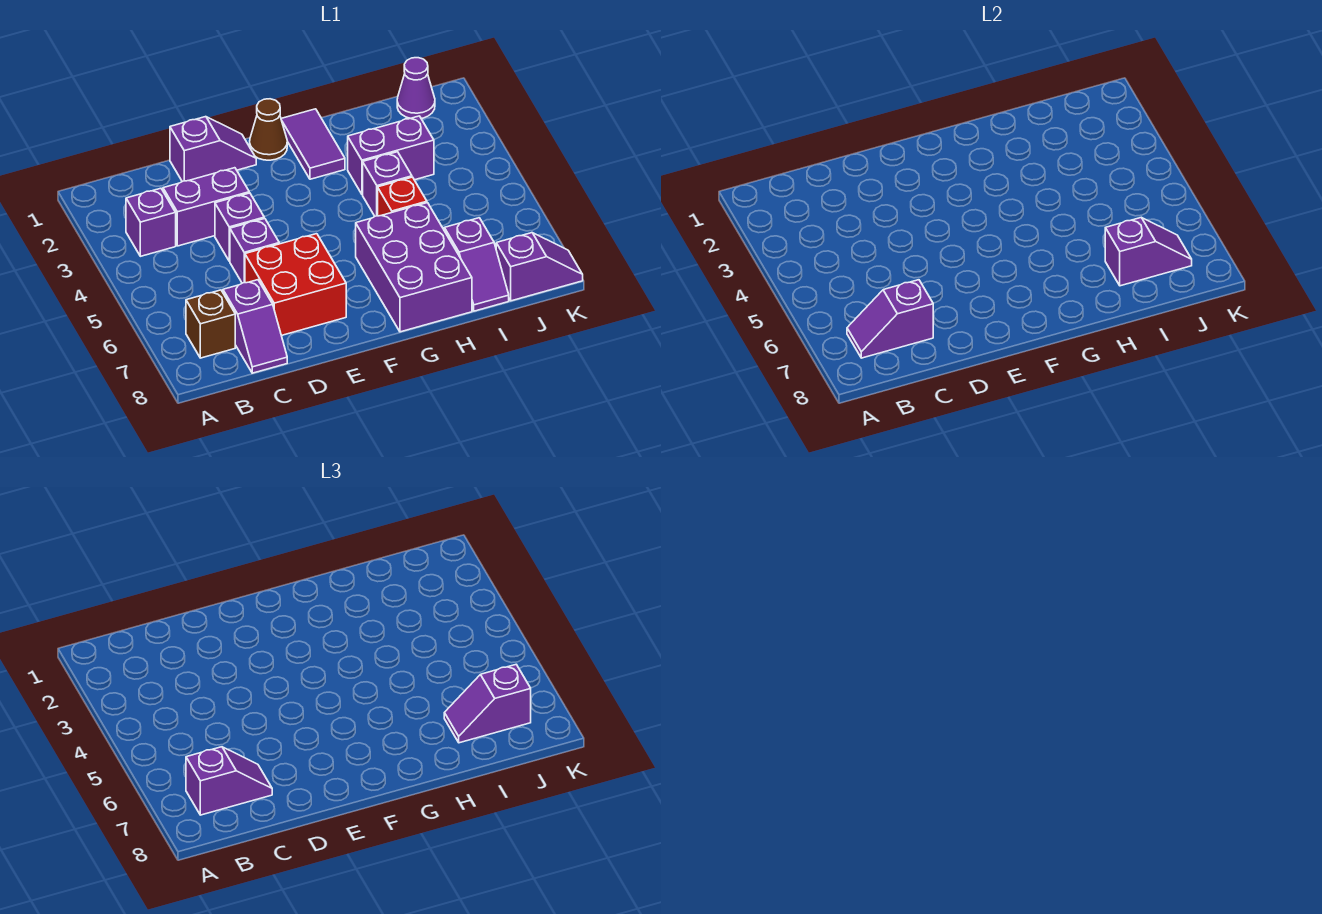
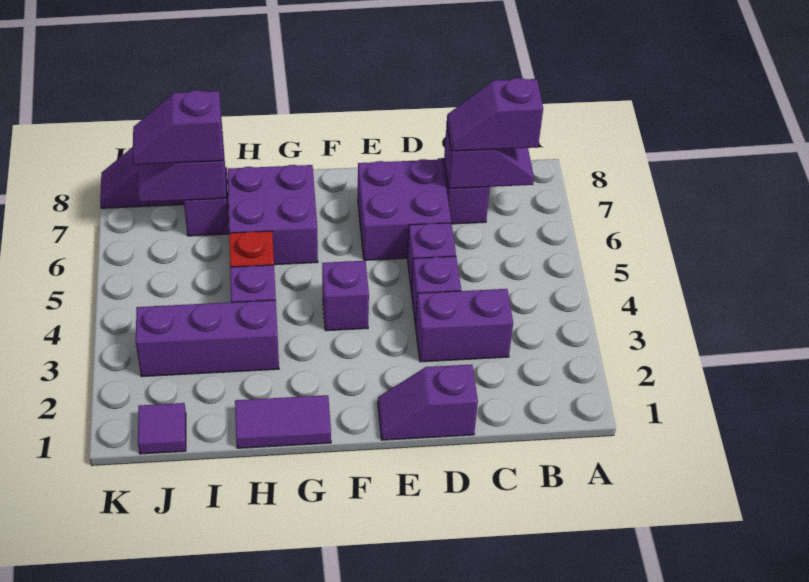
purple brick B3 level 1 -> purple brick F4 level 1
brown brick B7 level 1 -> none
red brick D6:E7 level 1 -> purple brick D6:E7 level 1
brown cone F1 level 1 -> none
purple tile G1:G2 level 1 -> purple tile G1:H1 level 1
purple brick G6:H8 level 1 -> purple brick G6:H7 level 1
purple brick H3:I3 level 1 -> purple brick H3:J3 level 1
purple slope I7:J7 level 3 top J -> purple slope I7:J7 level 3 top I
purple cone J1 level 1 -> purple tile J1 level 1

